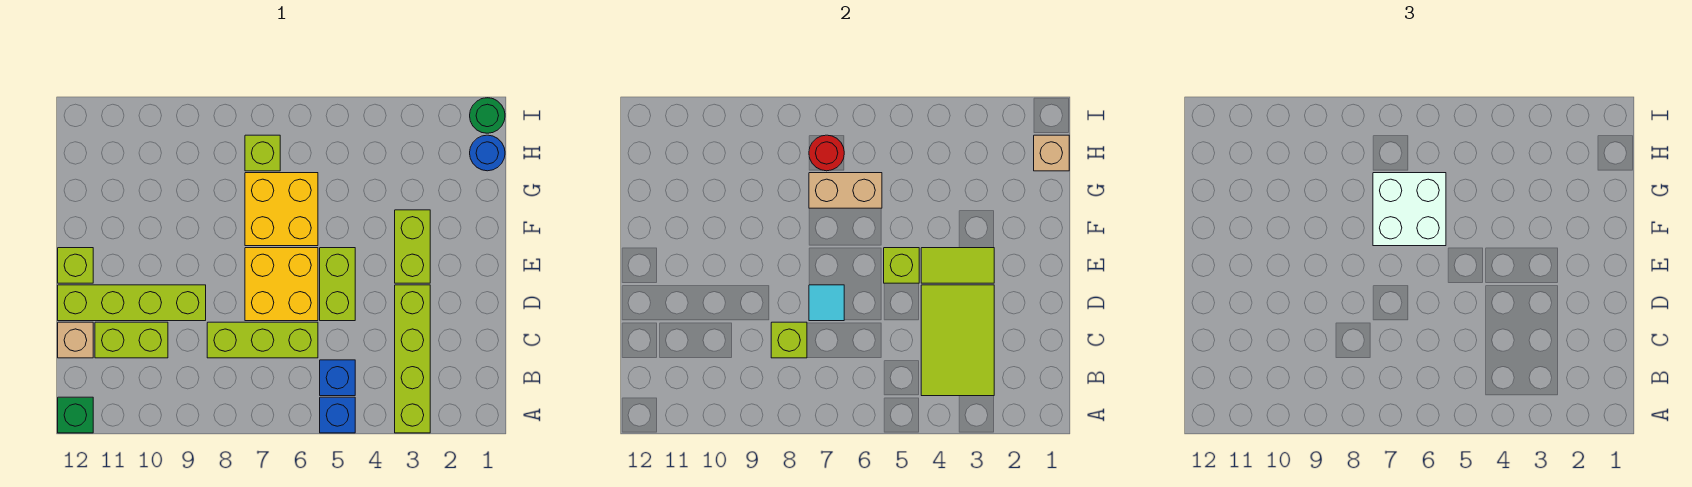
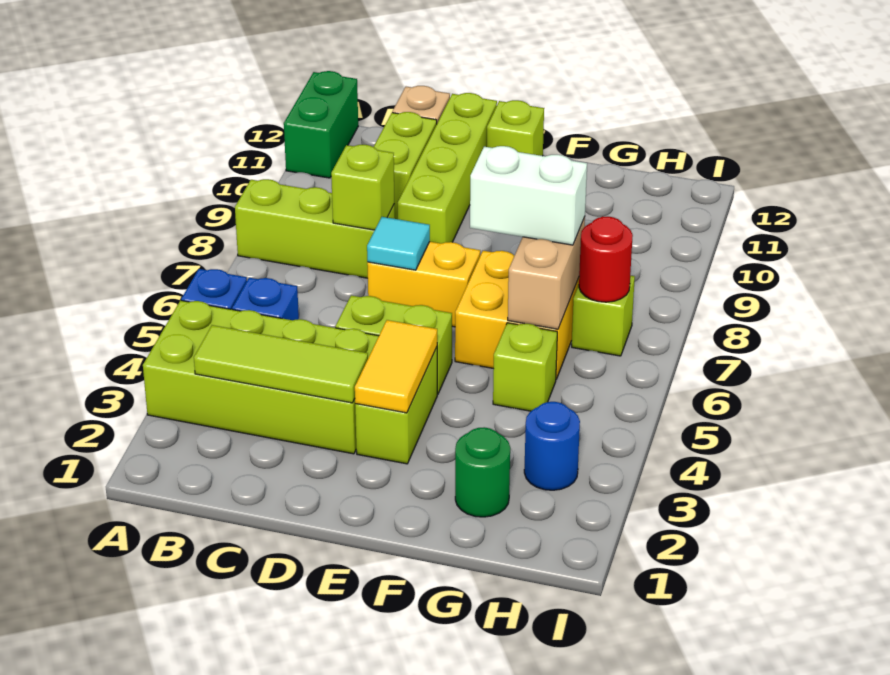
lime brick A3:D3 level 1 -> lime brick A3:D4 level 1
green brick A12 level 1 -> green brick A11:A12 level 1
lime tile B3:D4 level 2 -> lime tile B3:D3 level 2
lime brick C6:C8 level 1 -> lime brick A8:C8 level 1
yellow brick D6:E7 level 1 -> yellow brick D7:E7 level 1
lime brick E3:F3 level 1 -> lime brick E3:E4 level 1
lime tile E3:E4 level 2 -> yellow tile E3:E4 level 2
lime brick E5 level 2 -> lime brick G5 level 1
white brick F6:G7 level 3 -> white brick F7:G7 level 3
blue round brick H1 level 1 -> blue round brick H3 level 1
tan brick H1 level 2 -> none
green round brick I1 level 1 -> green round brick G2 level 1

